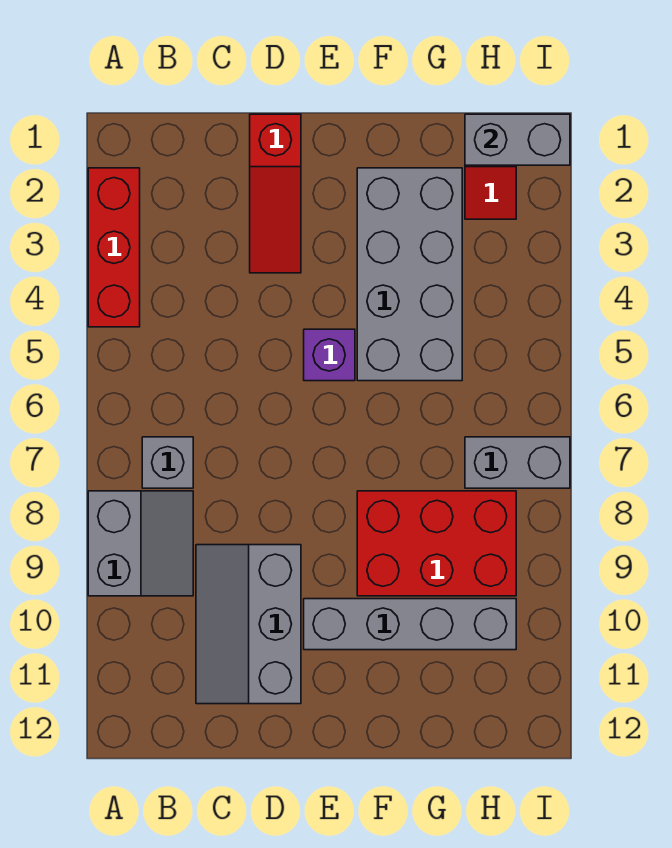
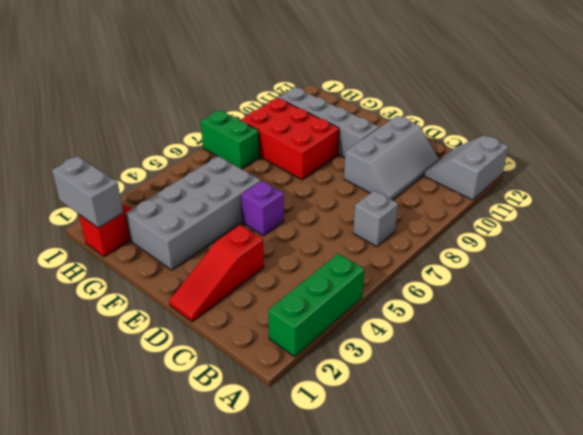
red brick A2:A4 level 1 -> green brick A2:A4 level 1
grey slope A8:B9 level 1 top A -> grey slope A11:B12 level 1 top A
red slope D1:D3 level 1 top 1 -> red slope D1:D3 level 1 top 3
grey brick H7:I7 level 1 -> green brick H7:I7 level 1

